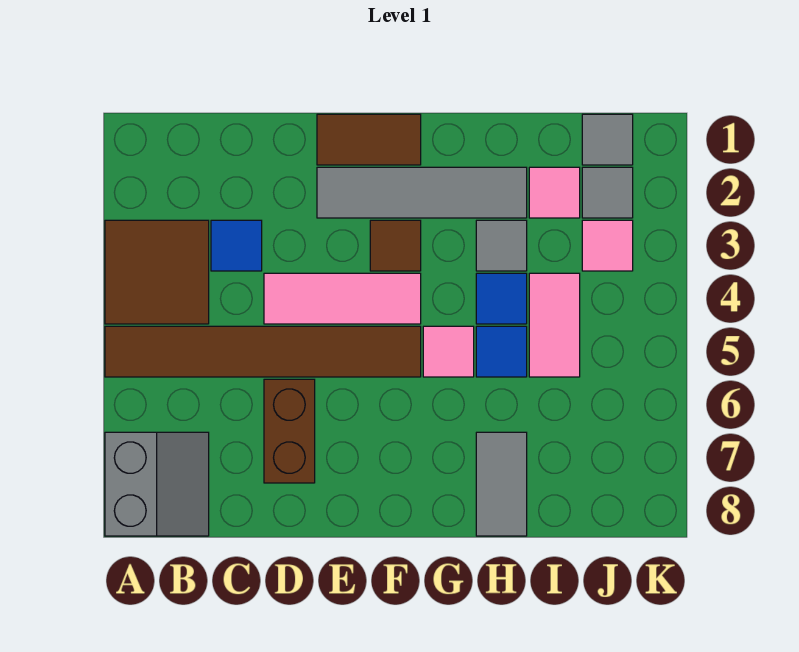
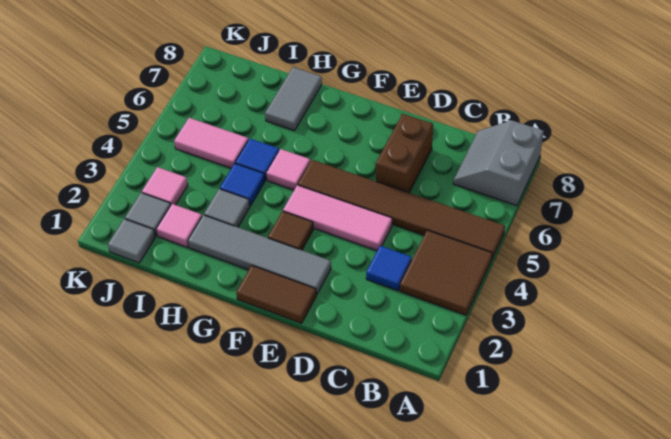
pink tile I4:I5 level 1 -> pink tile I5:J5 level 1

